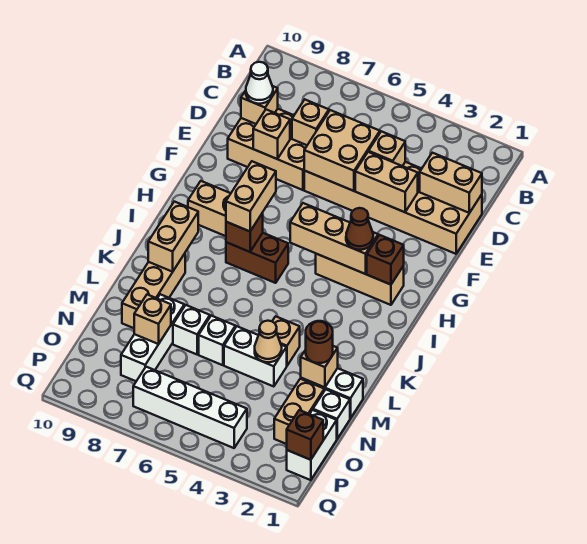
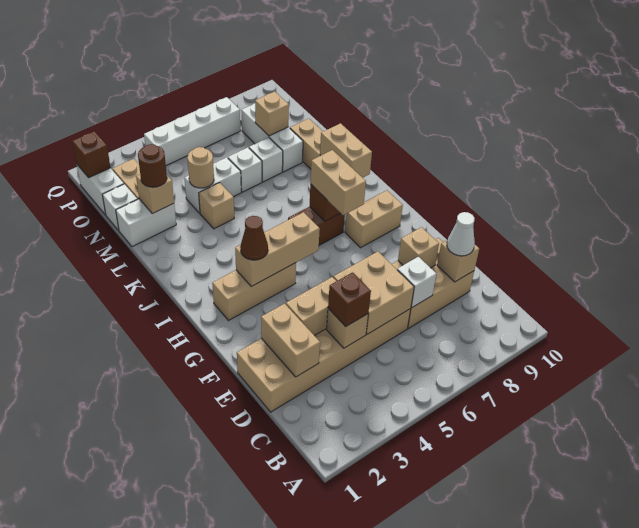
tan brick D1:D2 level 2 -> tan brick D2:E2 level 2
tan brick D7 level 2 -> white brick D7 level 2
brown brick H2 level 2 -> brown brick D4 level 3
tan cone M4 level 2 -> tan round brick M4 level 2

